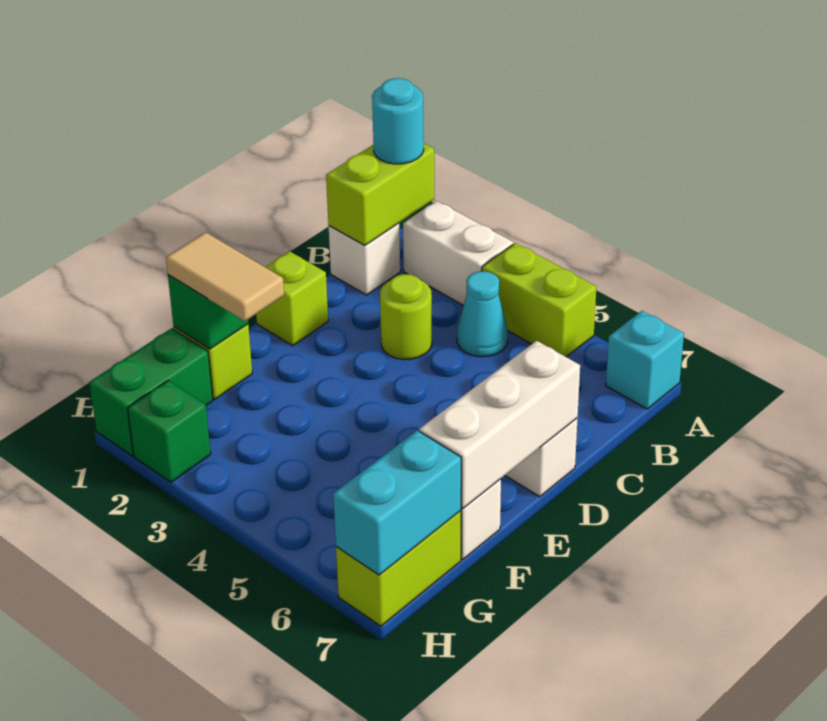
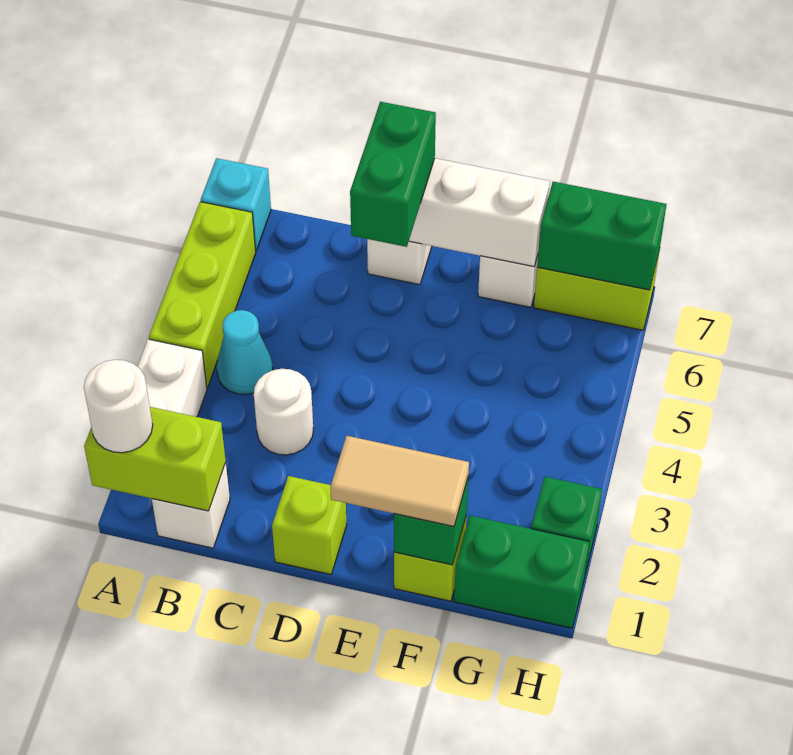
cyan round brick A1 level 3 -> white round brick A1 level 3
lime brick A4:A5 level 1 -> lime brick A4:A6 level 1
lime round brick C3 level 1 -> white round brick C3 level 1
none -> green brick D6:D7 level 3
tan tile F1:F2 level 3 -> tan tile E1:F1 level 3
cyan brick G7:H7 level 2 -> green brick G7:H7 level 2

